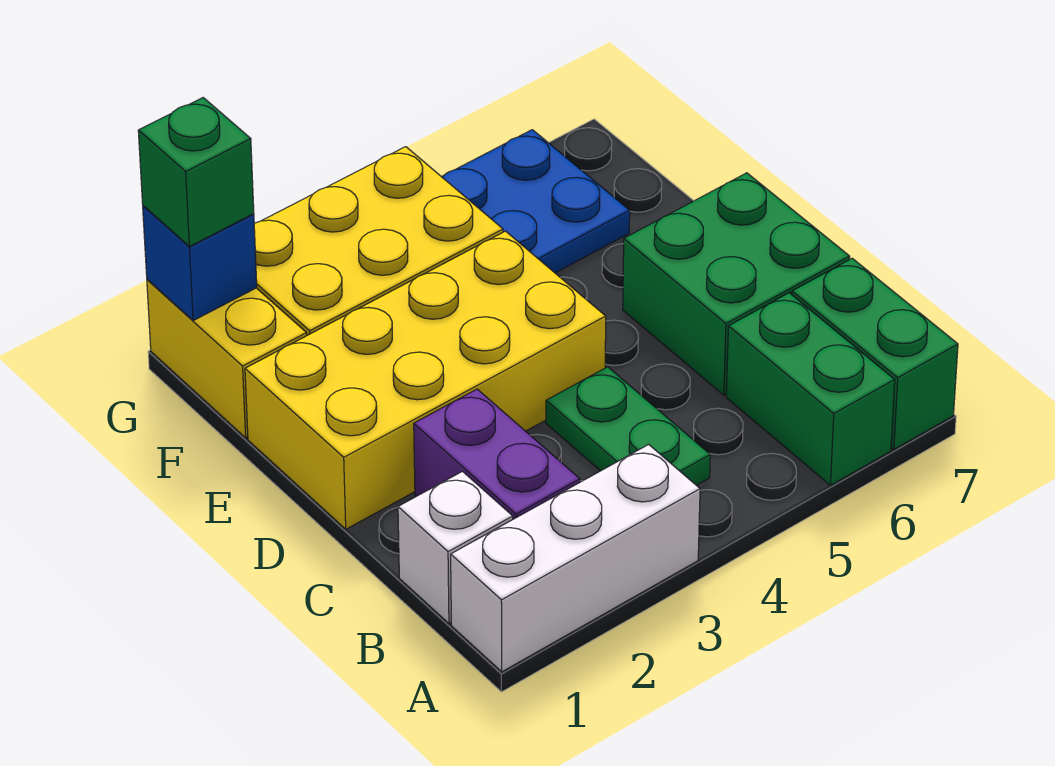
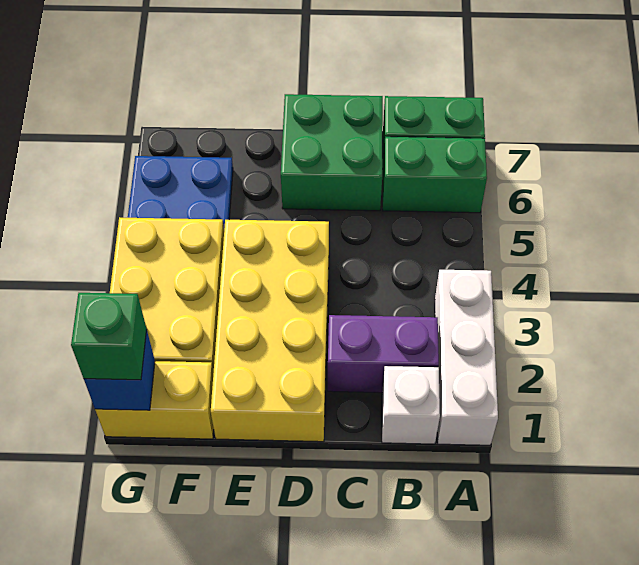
green plate B4:C4 level 1 -> none

